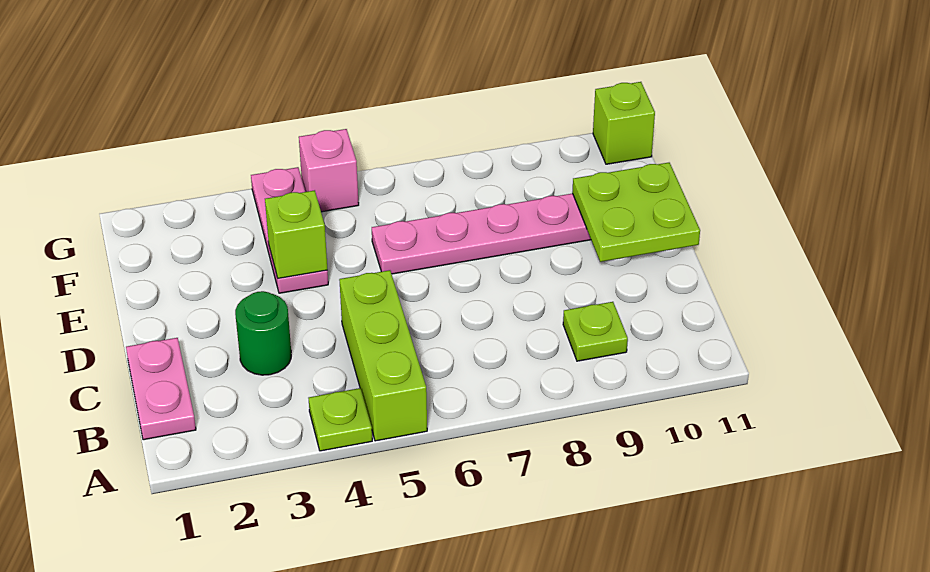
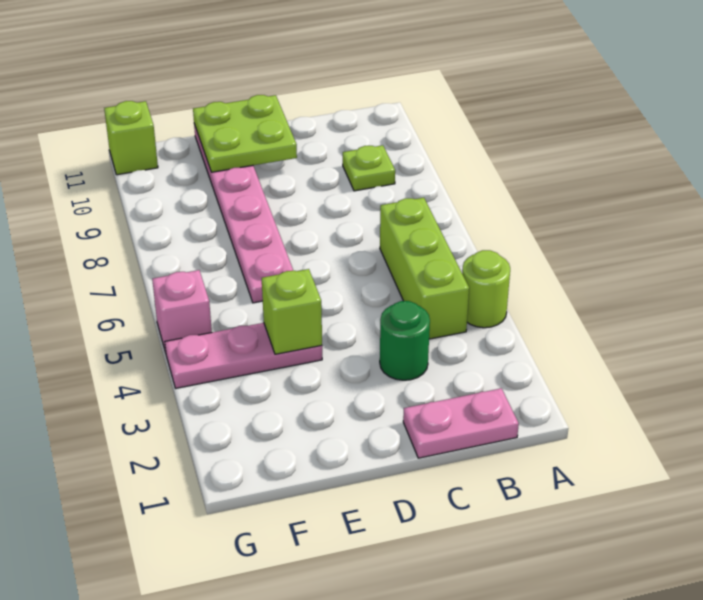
lime plate A4 level 1 -> lime round brick A4 level 1
lime brick A5:C5 level 1 -> lime brick B4:B6 level 1

